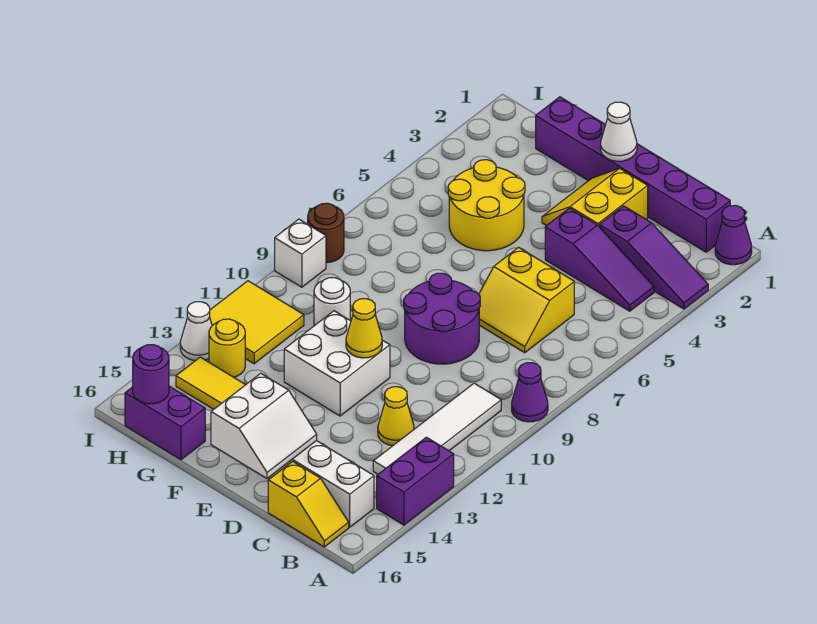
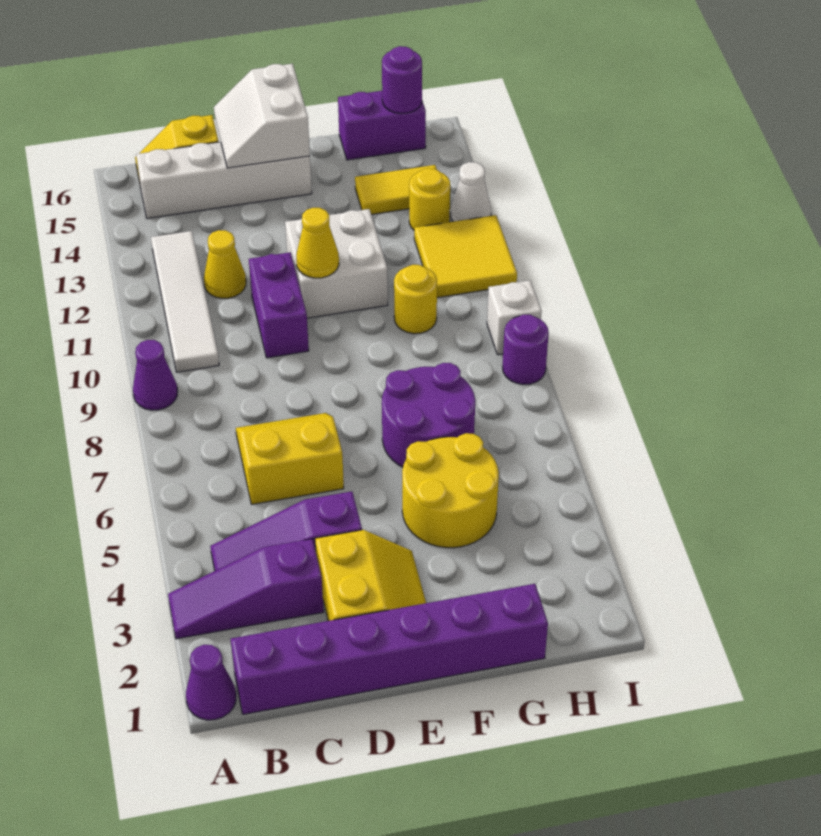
purple brick A13:A14 level 1 -> purple brick D10:D11 level 1
purple round brick D8:E9 level 1 -> purple round brick F6:G7 level 1
white cone E1 level 2 -> none
white round brick G10 level 1 -> yellow round brick G10 level 1
brown round brick I8 level 1 -> purple round brick I8 level 1

